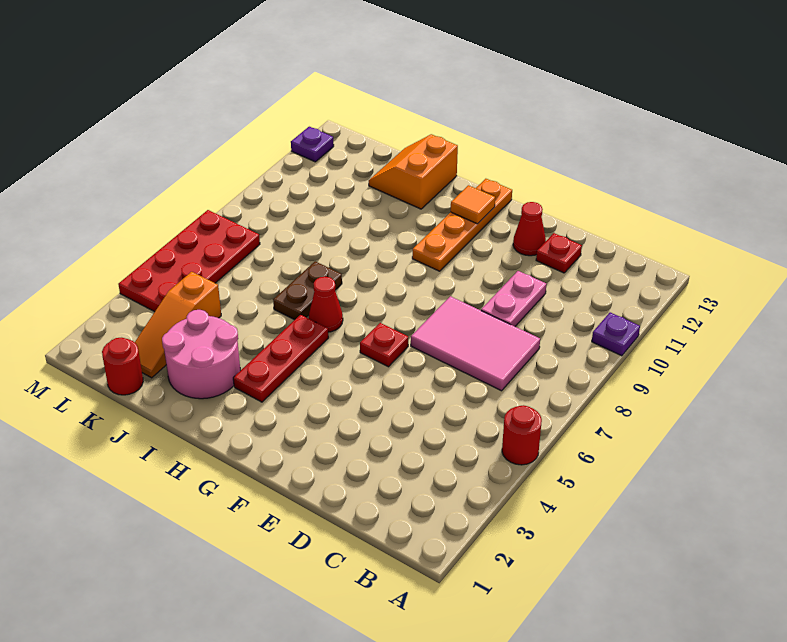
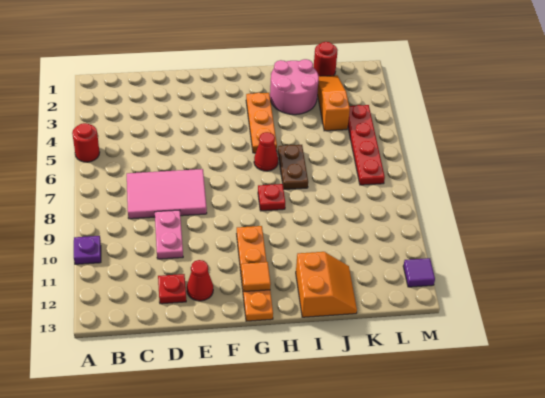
red plate F6 level 1 -> red plate H8 level 1
red plate H3:H5 level 1 -> orange plate H3:H5 level 1
red plate L4:M7 level 1 -> red plate L4:L7 level 1
purple plate M12 level 1 -> purple tile M12 level 1

